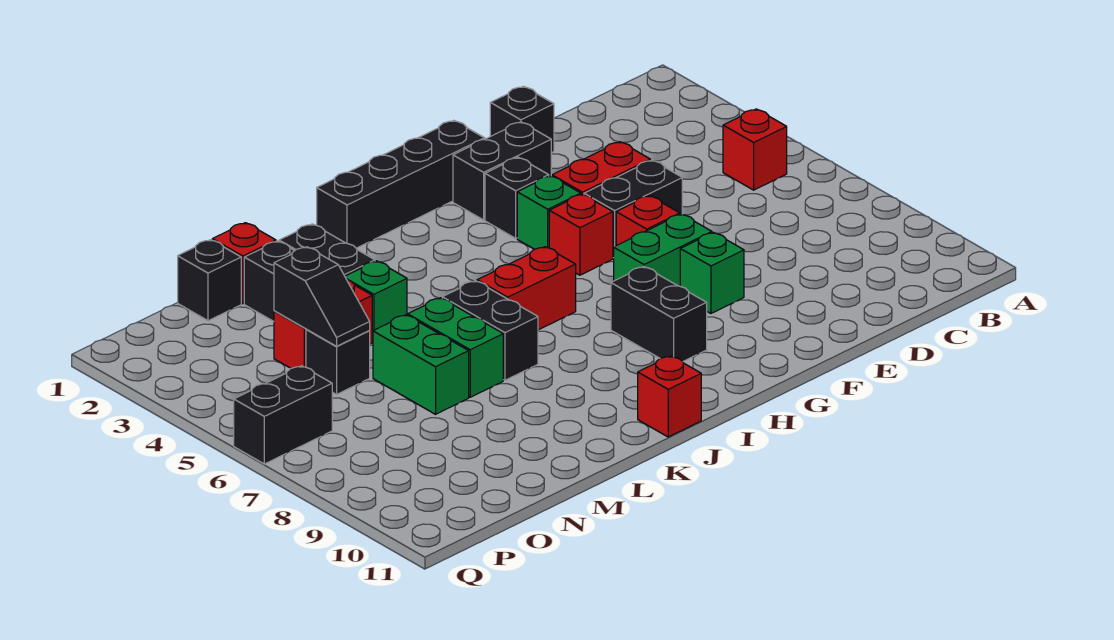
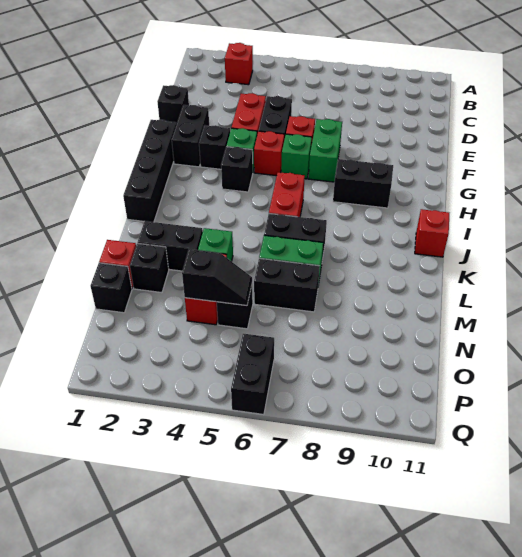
red brick B5 level 1 -> red brick B3 level 1
green brick F8 level 1 -> green brick G6 level 1
none -> black brick H4 level 1
green brick M6:M7 level 1 -> black brick M6:M7 level 1

